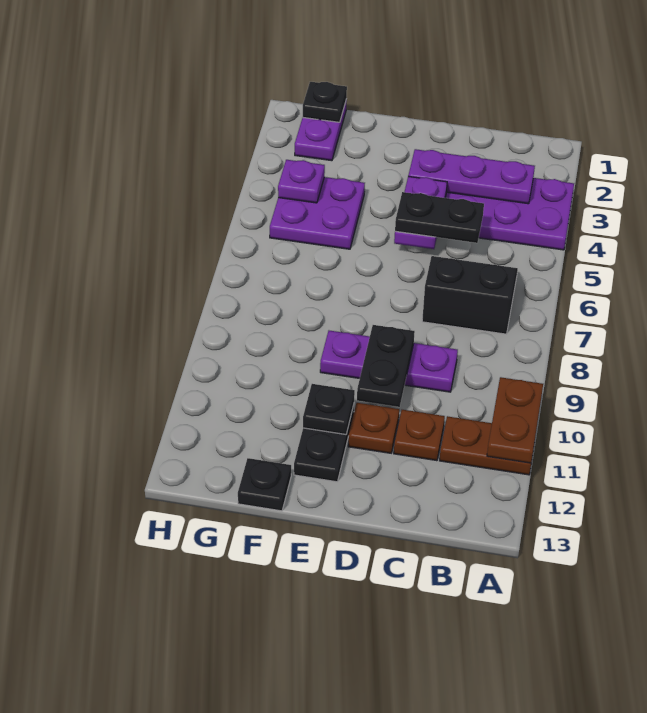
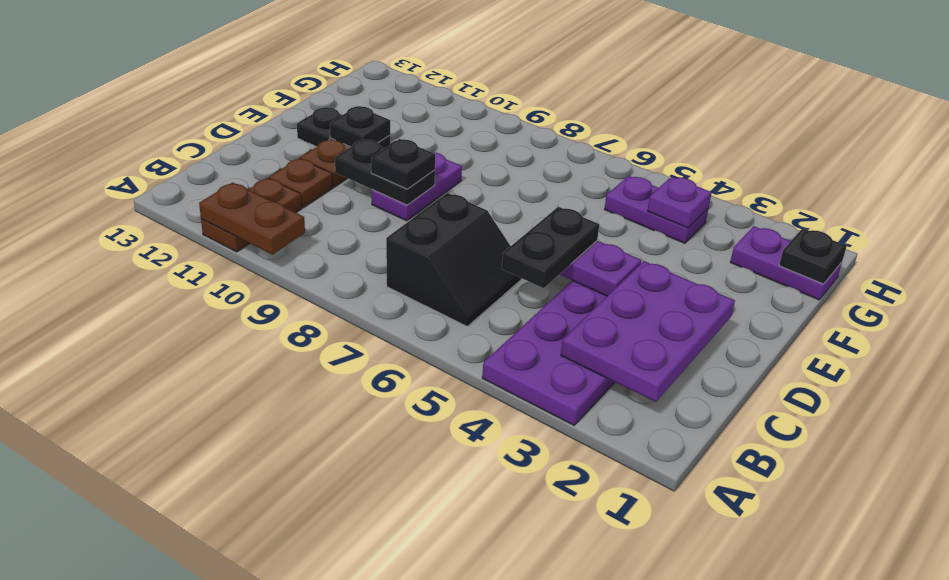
purple plate B3:D3 level 2 -> purple plate B2:D3 level 2
purple plate C9:E9 level 1 -> purple plate D9:E9 level 1
purple plate F4:G5 level 1 -> purple plate G4:G5 level 1
black plate F13 level 1 -> black plate D9 level 3

